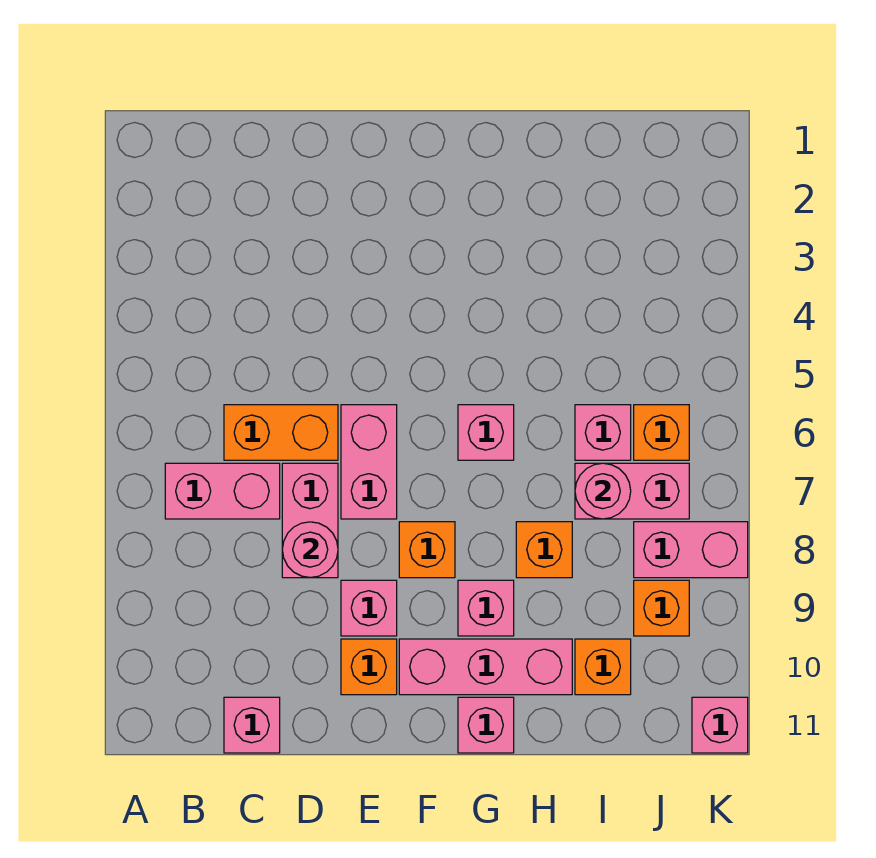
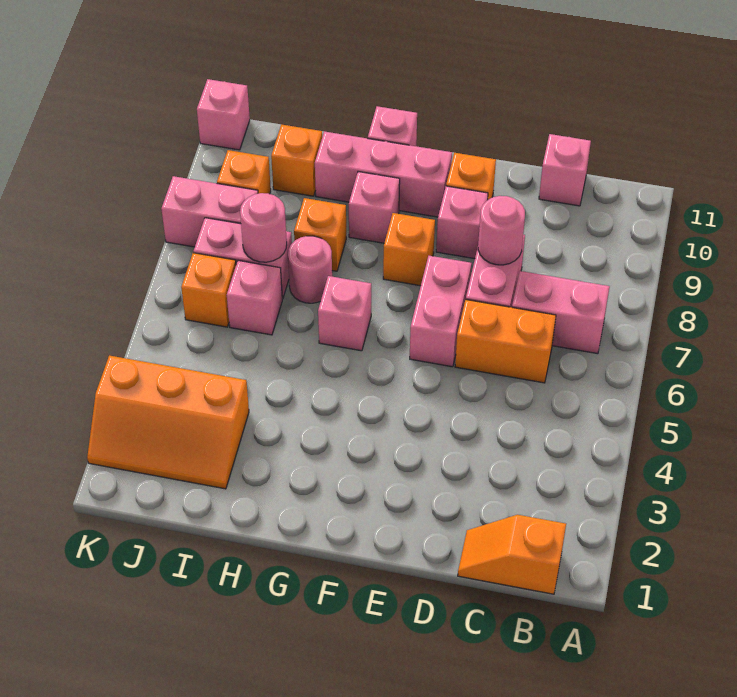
none -> orange slope B1:C1 level 1 top B
none -> pink round brick H7 level 1
none -> orange slope I2:K3 level 1 top 3

